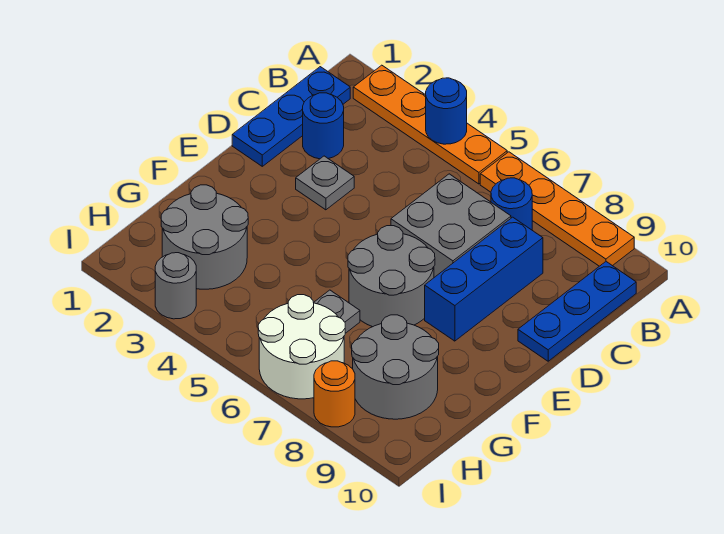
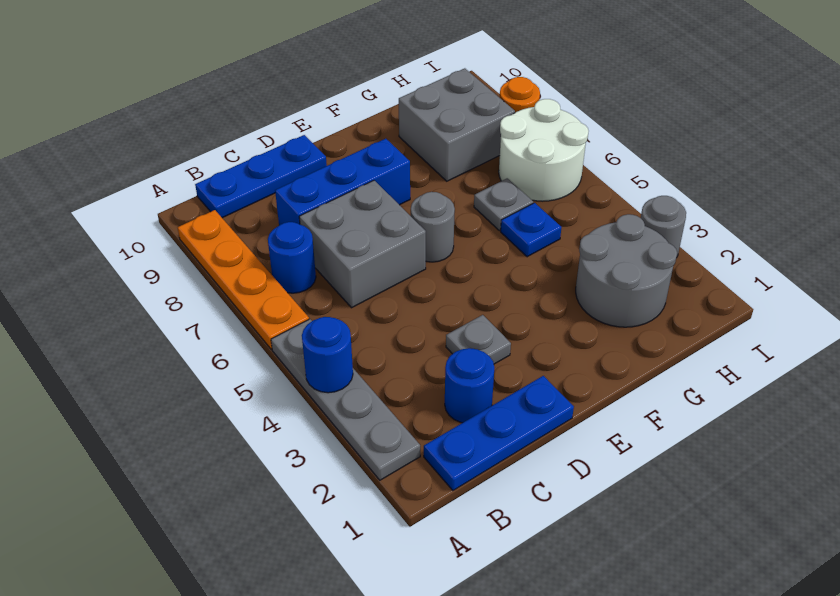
orange plate A2:A5 level 1 -> grey plate A2:A5 level 1
grey round brick E6:F7 level 1 -> grey round brick E6 level 1
none -> blue plate G5 level 1
grey round brick G8:H9 level 1 -> grey brick G8:H9 level 1

